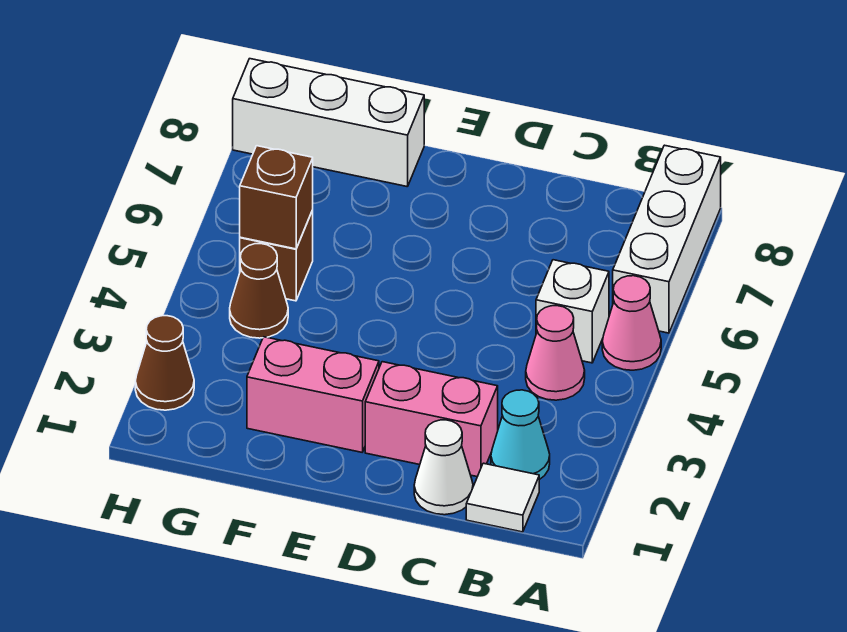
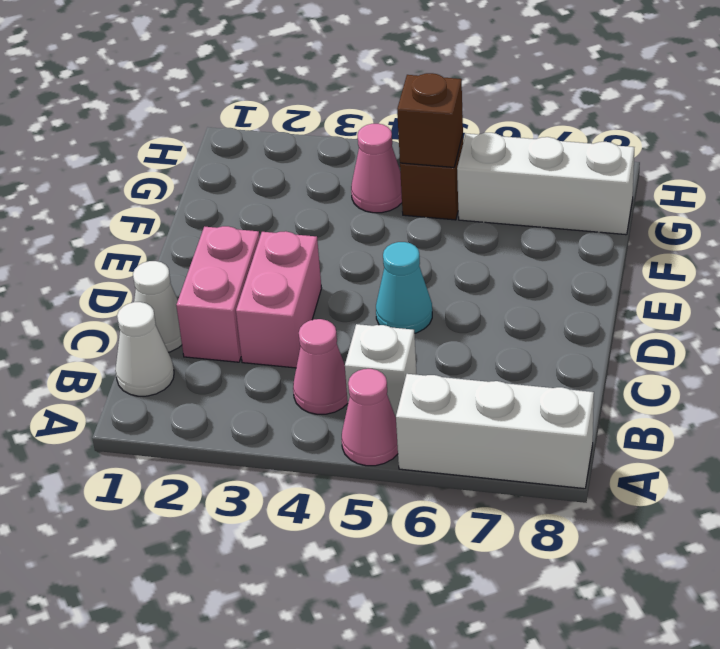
white tile B1 level 1 -> white cone B1 level 1
cyan cone B2 level 1 -> cyan cone D5 level 1
pink brick E2:F2 level 1 -> pink brick C3:D3 level 1
white brick F8:H8 level 1 -> white brick G6:G8 level 1
brown cone G4 level 1 -> pink cone G4 level 1
brown cone H2 level 1 -> none

